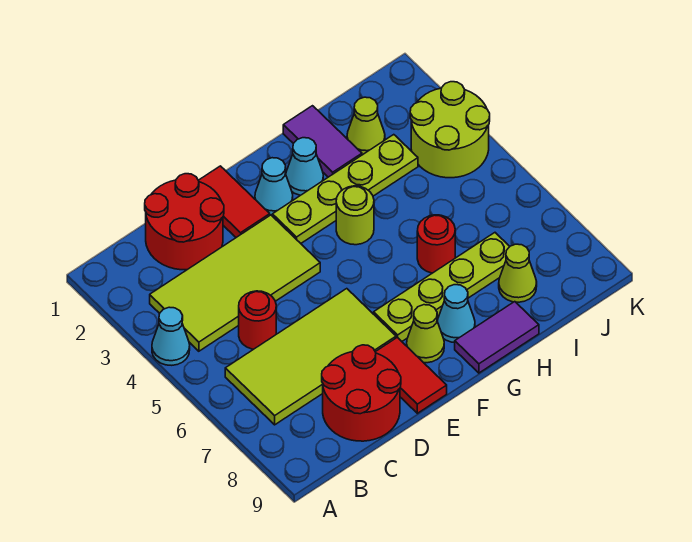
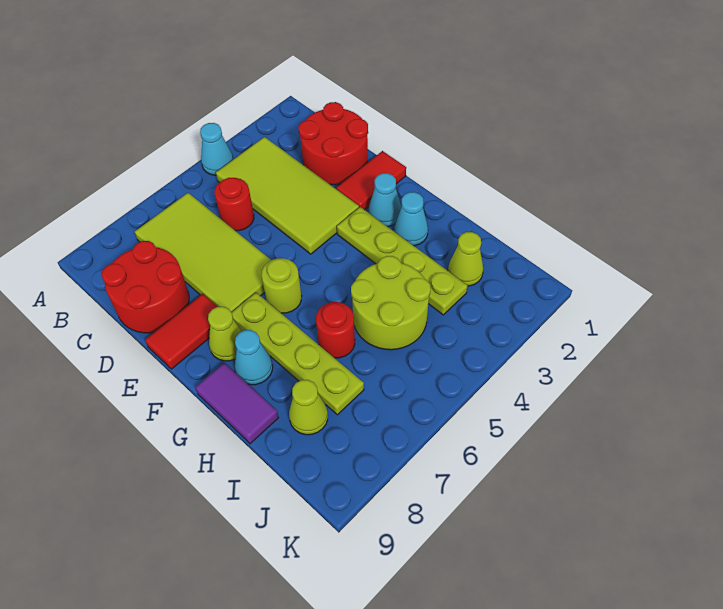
lime round brick G4 level 1 -> lime round brick F6 level 1
purple tile H1:H2 level 1 -> none
lime round brick J3:K4 level 1 -> lime round brick H4:I5 level 1

